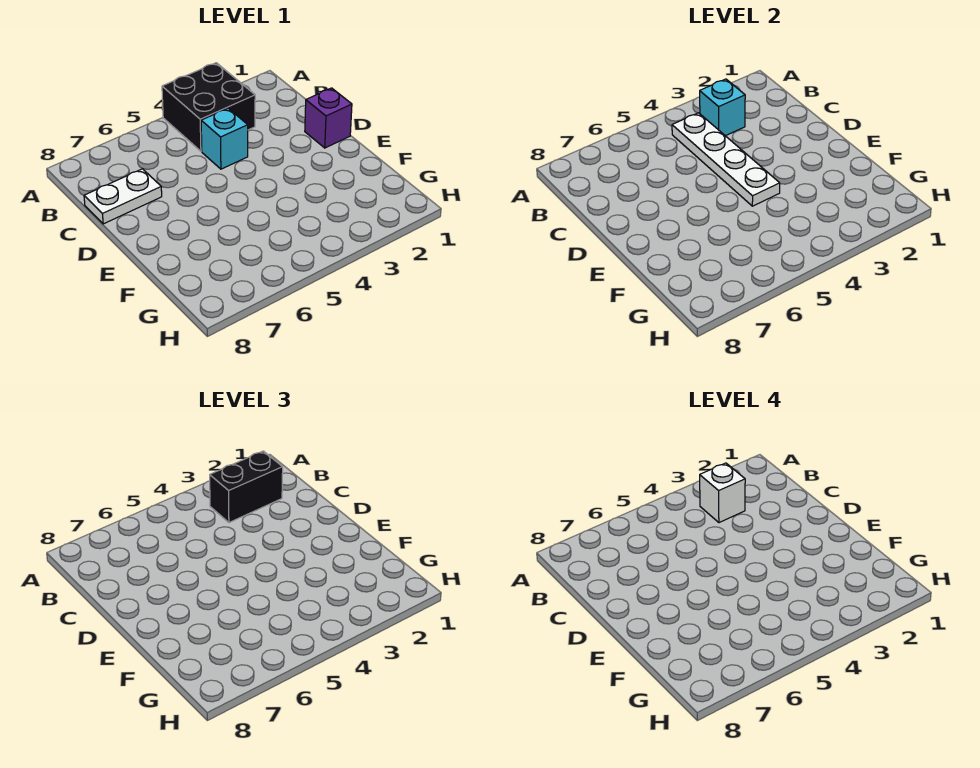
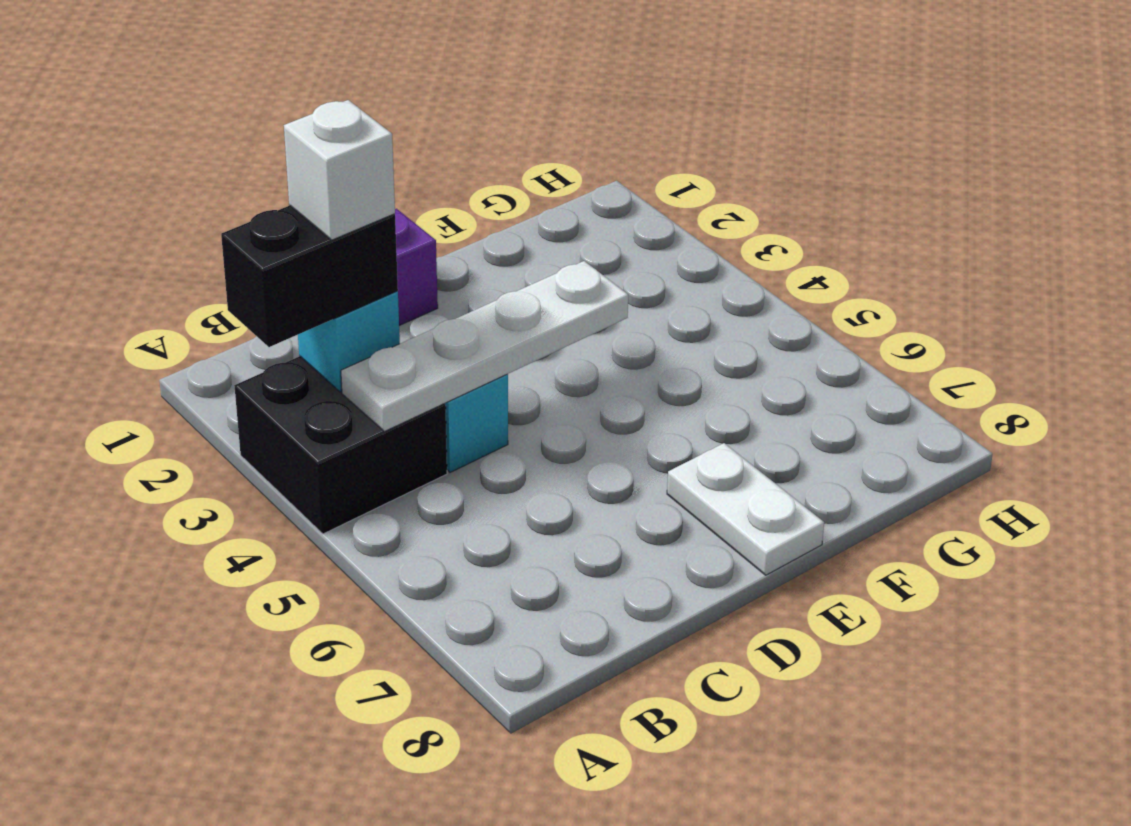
black brick B2:B3 level 3 -> black brick A3:B3 level 3
white plate C7:C8 level 1 -> white plate E7:E8 level 1

